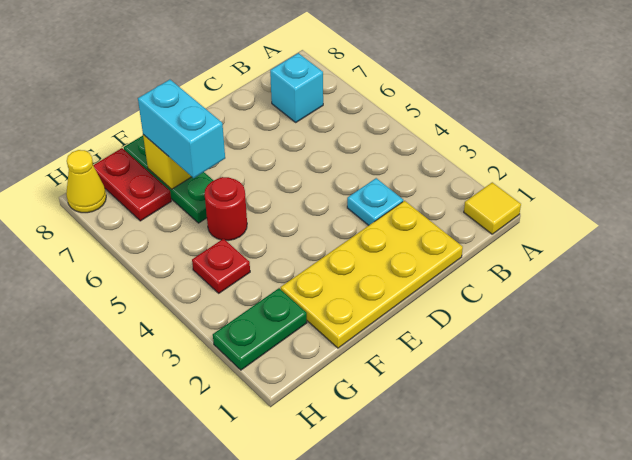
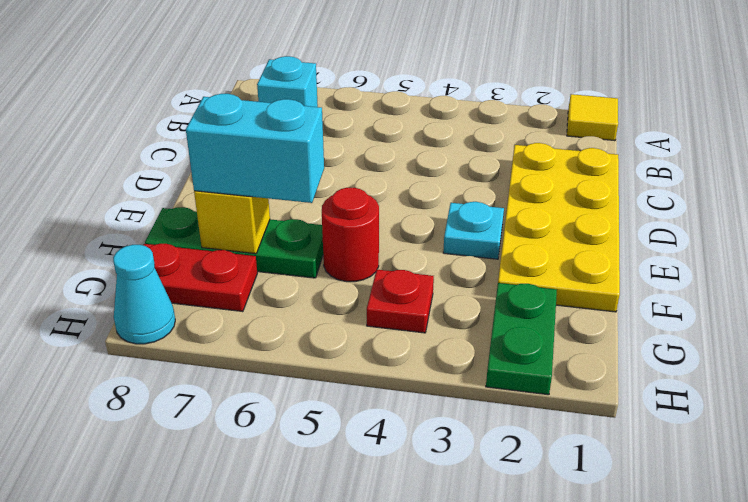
cyan plate C3 level 1 -> cyan plate E3 level 1
yellow cone H8 level 1 -> cyan cone H8 level 1

